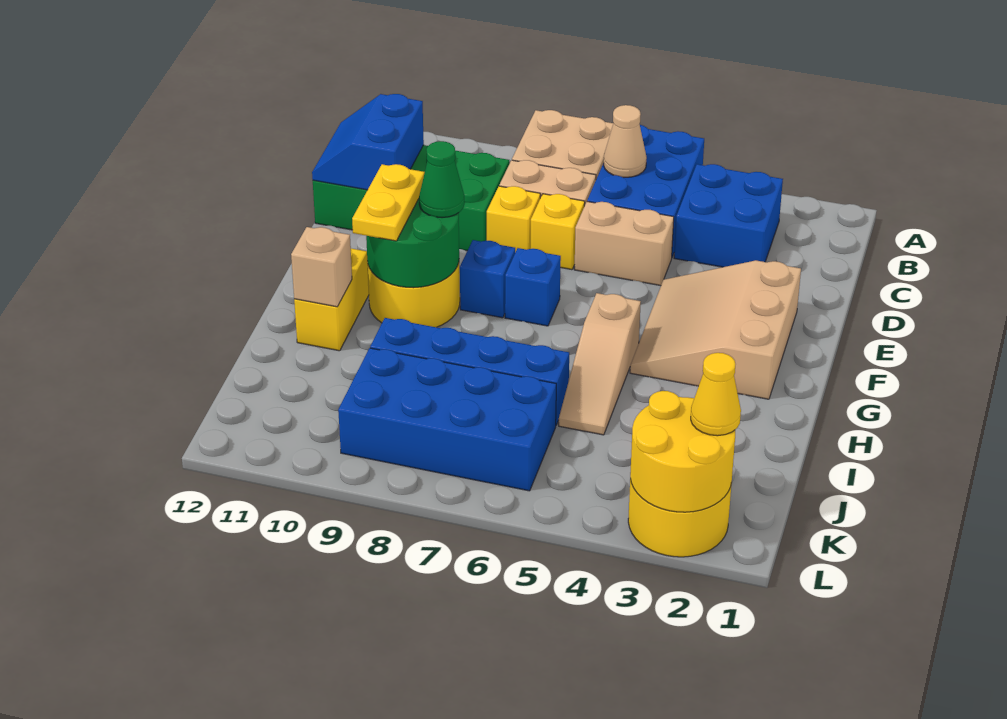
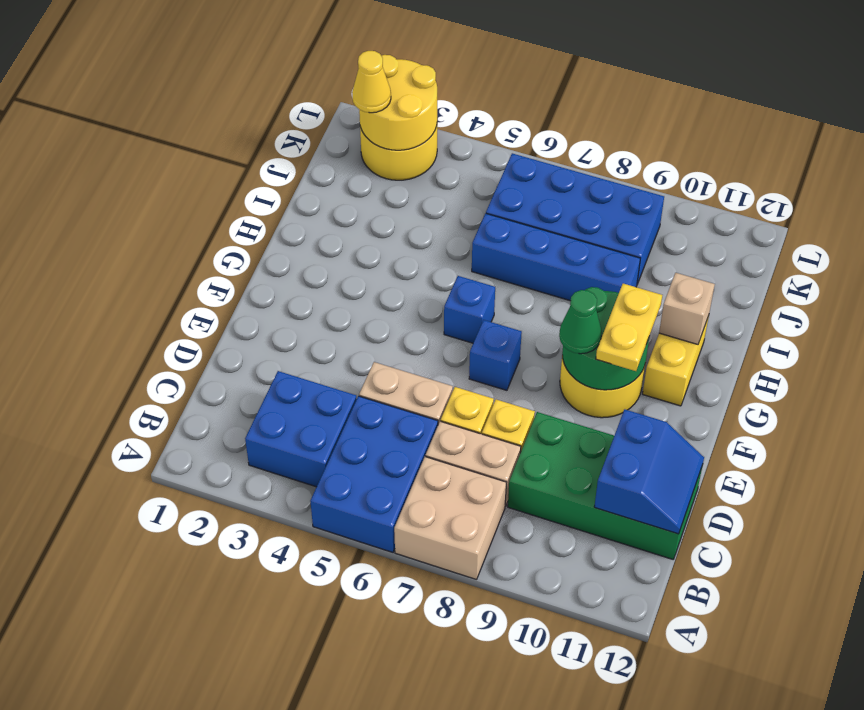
tan cone B6 level 2 -> none
tan slope E2:G4 level 1 top 2 -> none
blue brick F8 level 1 -> blue brick G6 level 1
tan slope G5:I5 level 1 top G -> none

